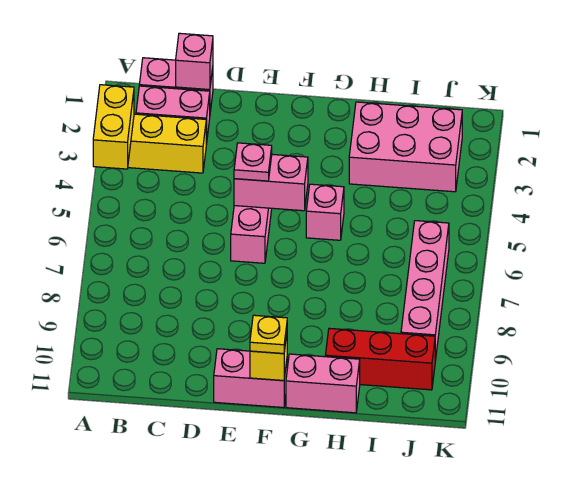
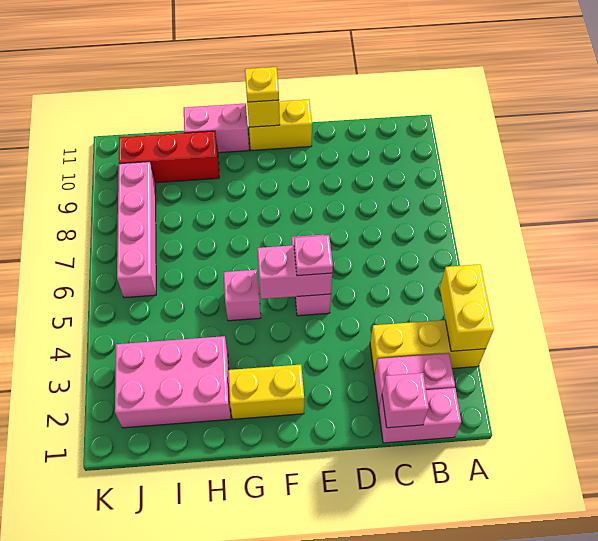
pink brick E11:F11 level 1 -> yellow brick E11:F11 level 1
none -> yellow brick F2:G2 level 1

